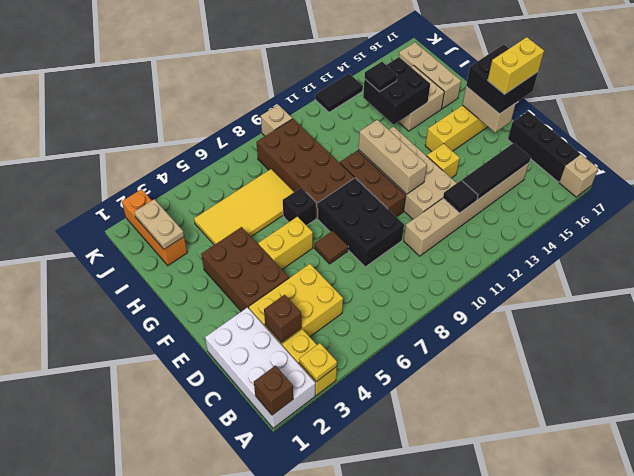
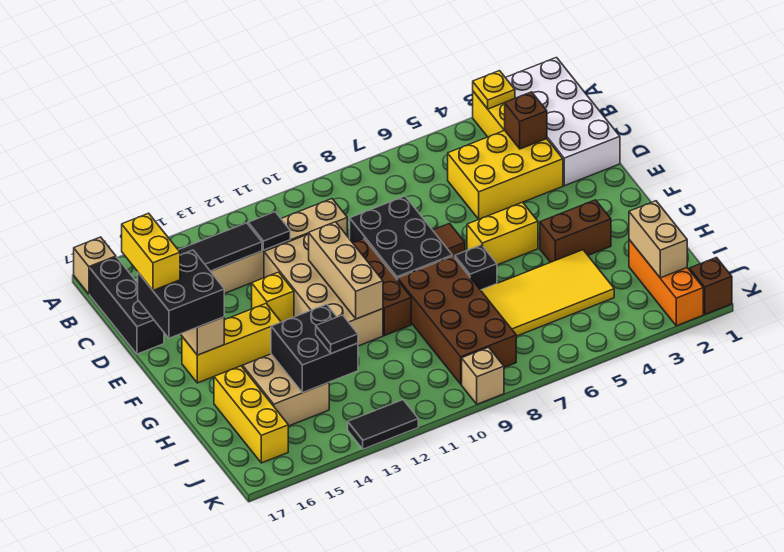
brown brick A1 level 2 -> brown brick K1 level 1
brown brick E3:G4 level 1 -> brown brick G3:G4 level 1
yellow brick E16:E17 level 4 -> yellow brick D17:E17 level 4
tan brick H16:J16 level 1 -> yellow brick H16:J16 level 1
tan plate I2:J2 level 2 -> tan brick I2:J2 level 2

